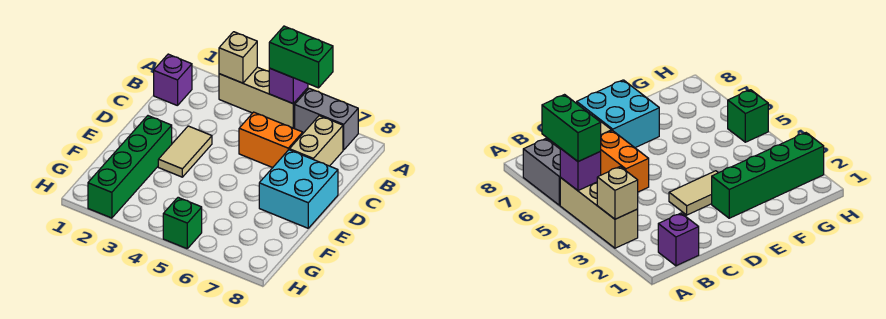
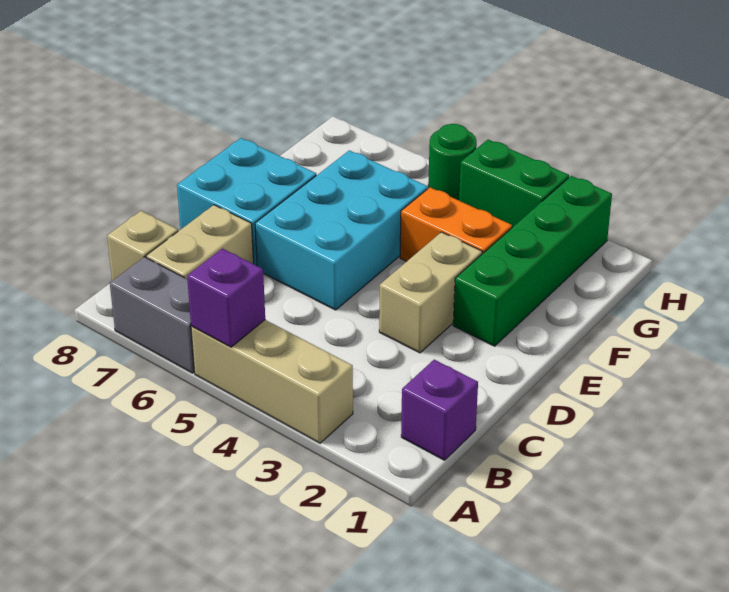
tan brick A3 level 2 -> tan brick B8 level 1
green brick A5:A6 level 3 -> green brick H3:H4 level 1
orange brick C5:C6 level 1 -> orange brick F3:F4 level 1
tan tile D3:E3 level 1 -> tan brick D3:E3 level 1
none -> cyan brick D5:F6 level 1
green brick H5 level 1 -> green round brick H5 level 1

